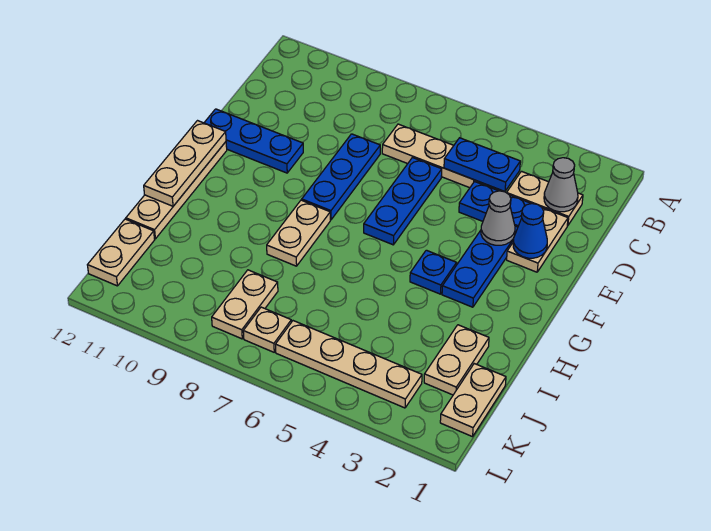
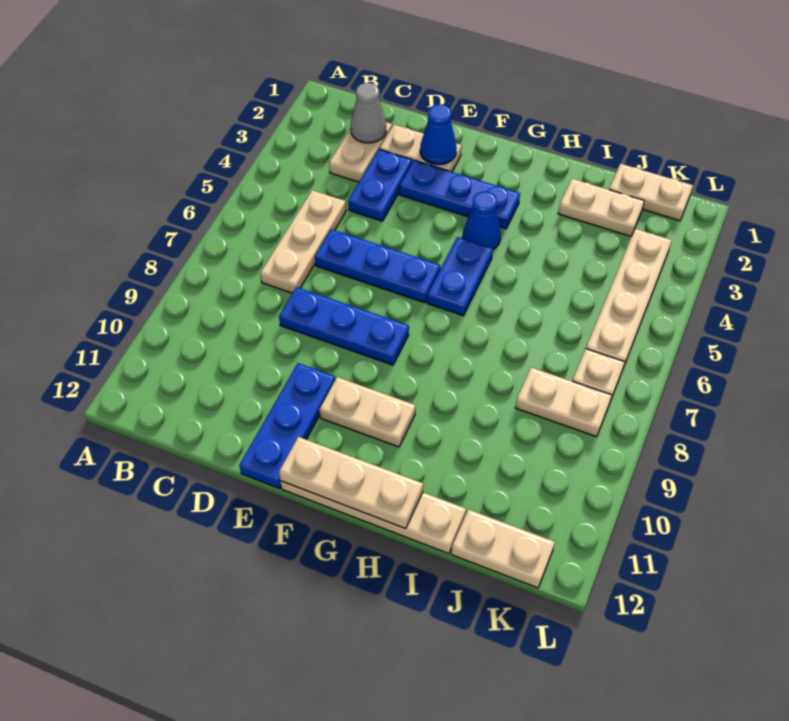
blue plate C4:C5 level 2 -> blue plate G5:G6 level 1
grey cone E3 level 2 -> none
blue plate G4 level 1 -> blue cone G4 level 1
tan plate G8:H8 level 1 -> tan plate F10:G10 level 1

